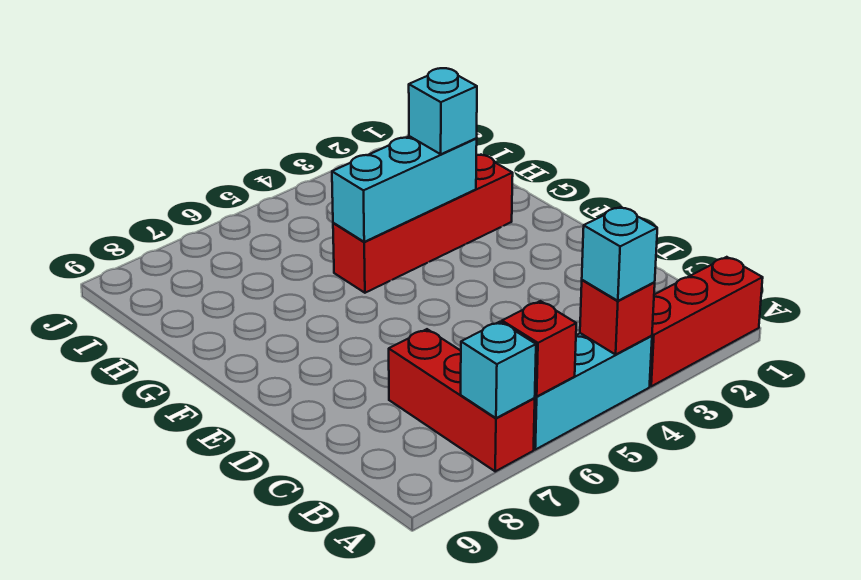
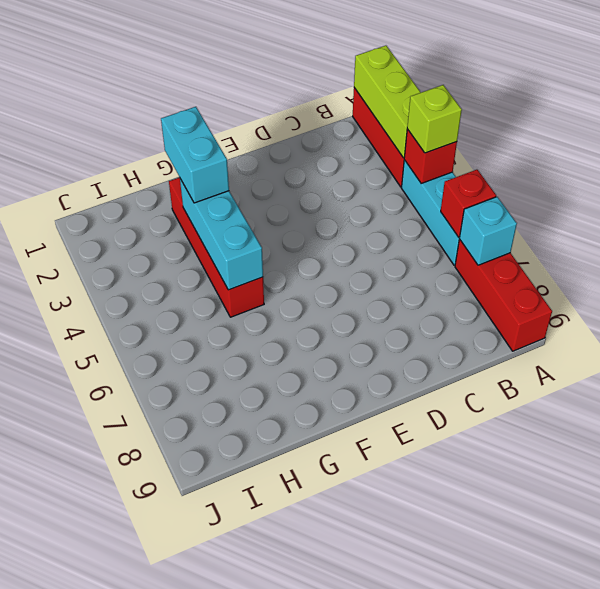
none -> lime brick A1:A3 level 2
cyan brick A4 level 3 -> lime brick A4 level 3
red brick A7:C7 level 1 -> red brick A7:A9 level 1
cyan brick G3 level 3 -> cyan brick G2:G3 level 3

